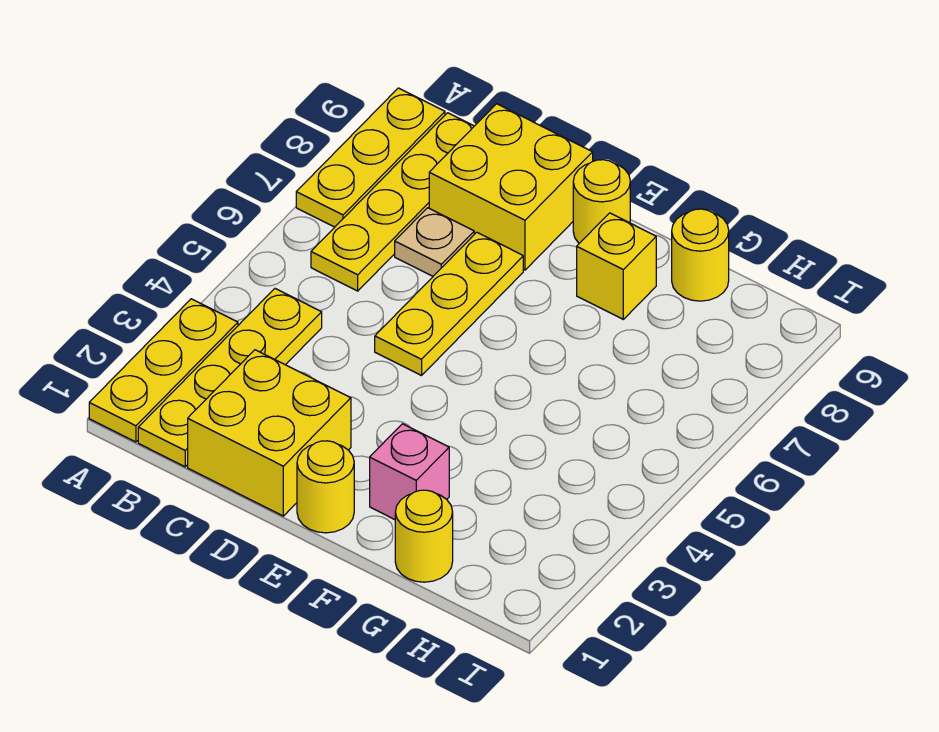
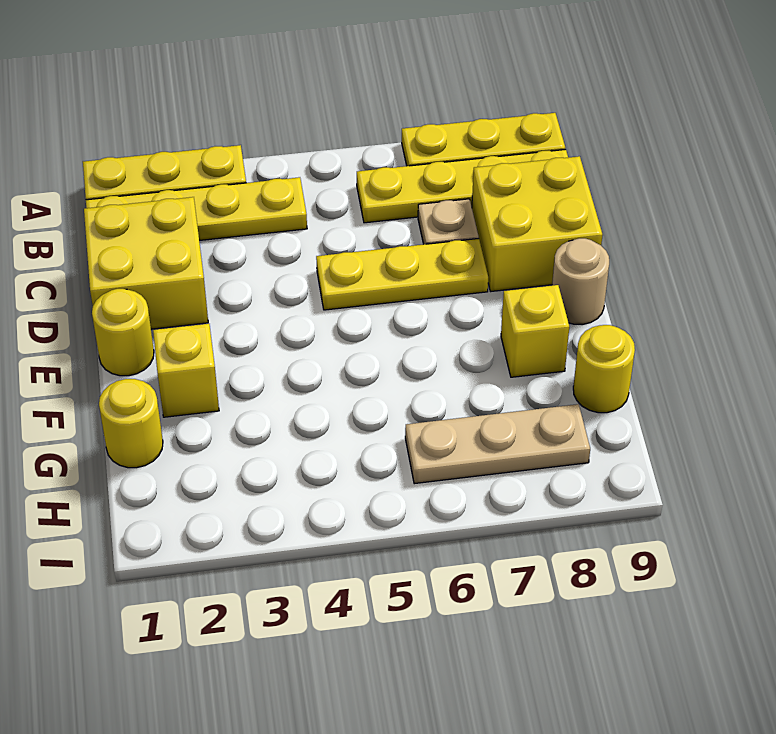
yellow round brick E9 level 1 -> tan round brick E9 level 1
pink brick F2 level 1 -> yellow brick F2 level 1
none -> tan plate H6:H8 level 1

